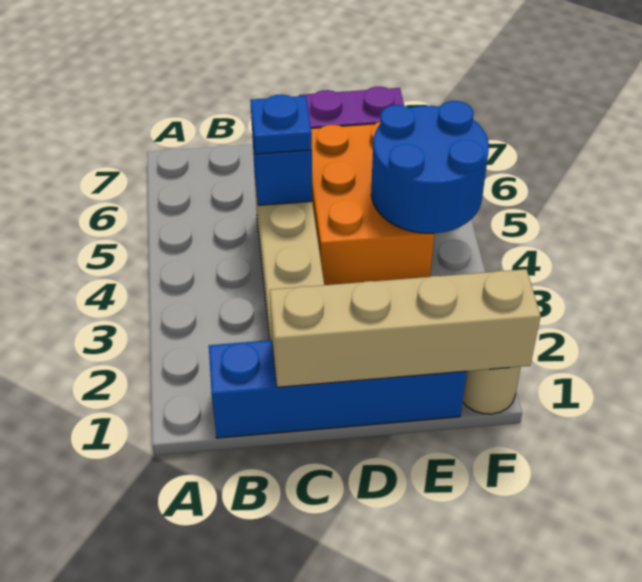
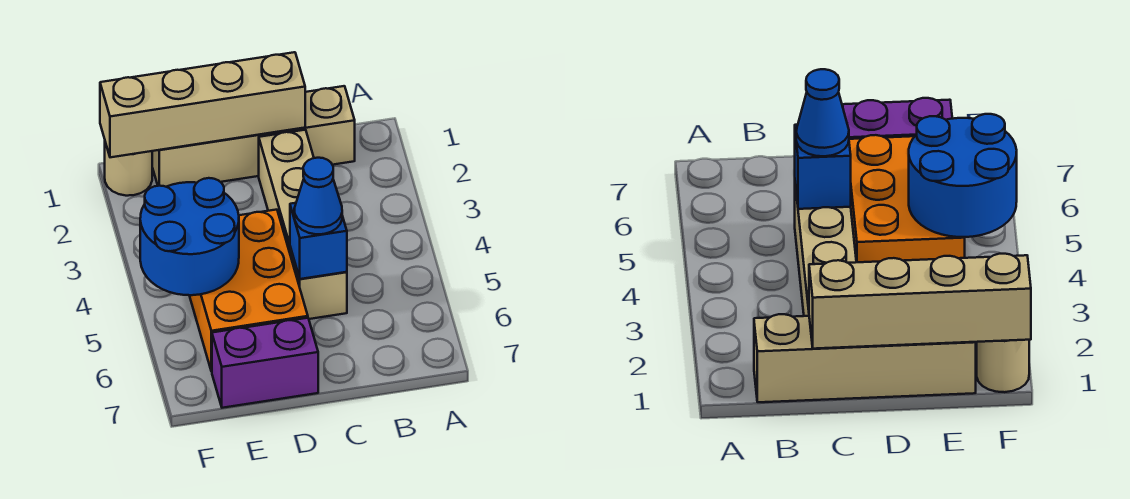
blue brick B1:E1 level 1 -> tan brick B1:E1 level 1
blue plate C5 level 3 -> blue cone C5 level 3

